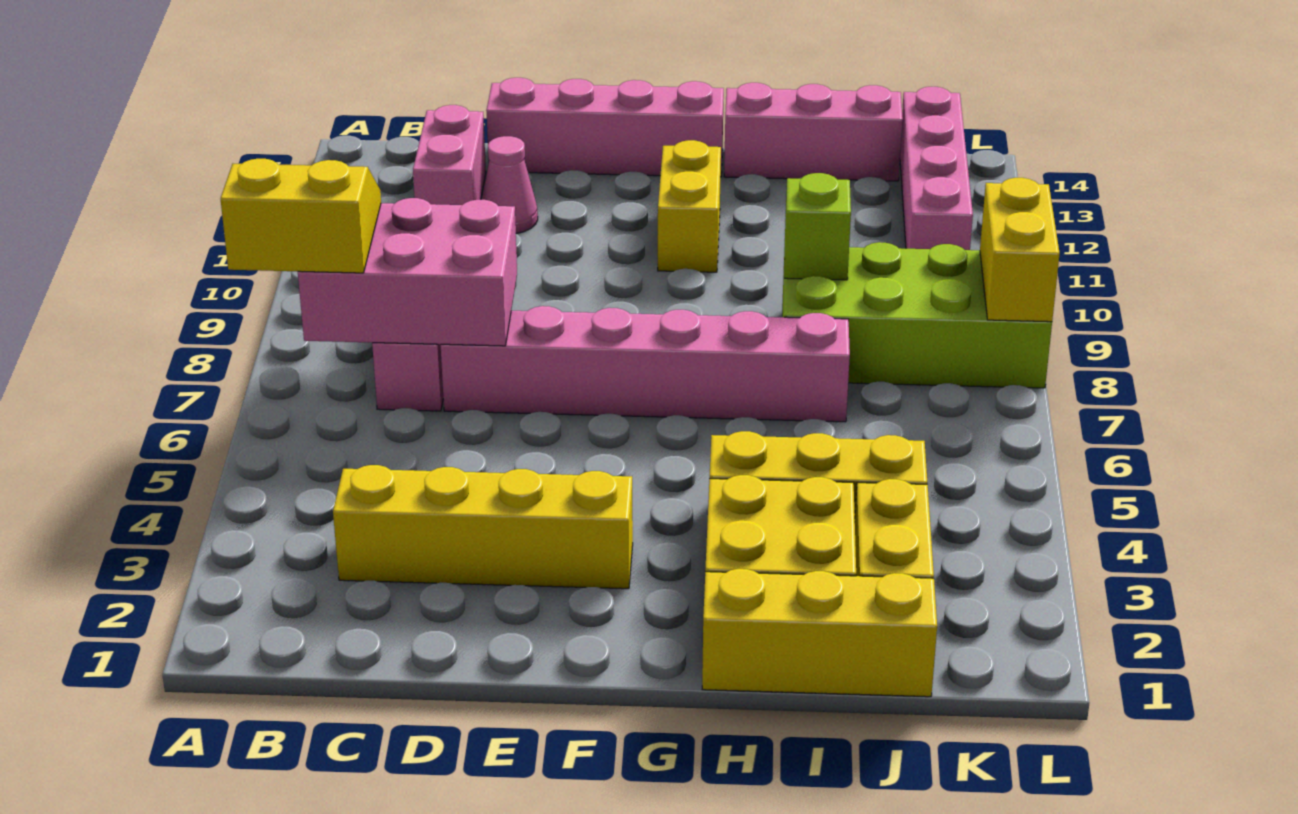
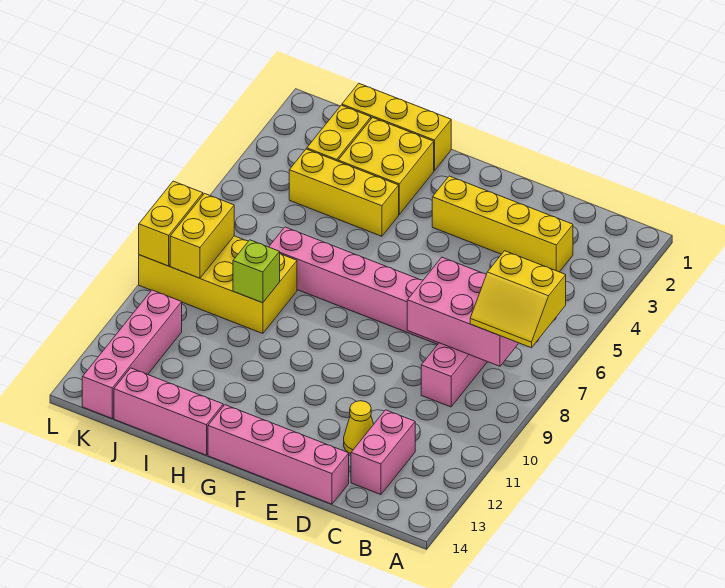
pink cone D12 level 1 -> yellow cone D12 level 1
yellow brick G11:G12 level 1 -> yellow brick K8:K9 level 2
lime brick I8:L9 level 1 -> yellow brick I8:L9 level 1

